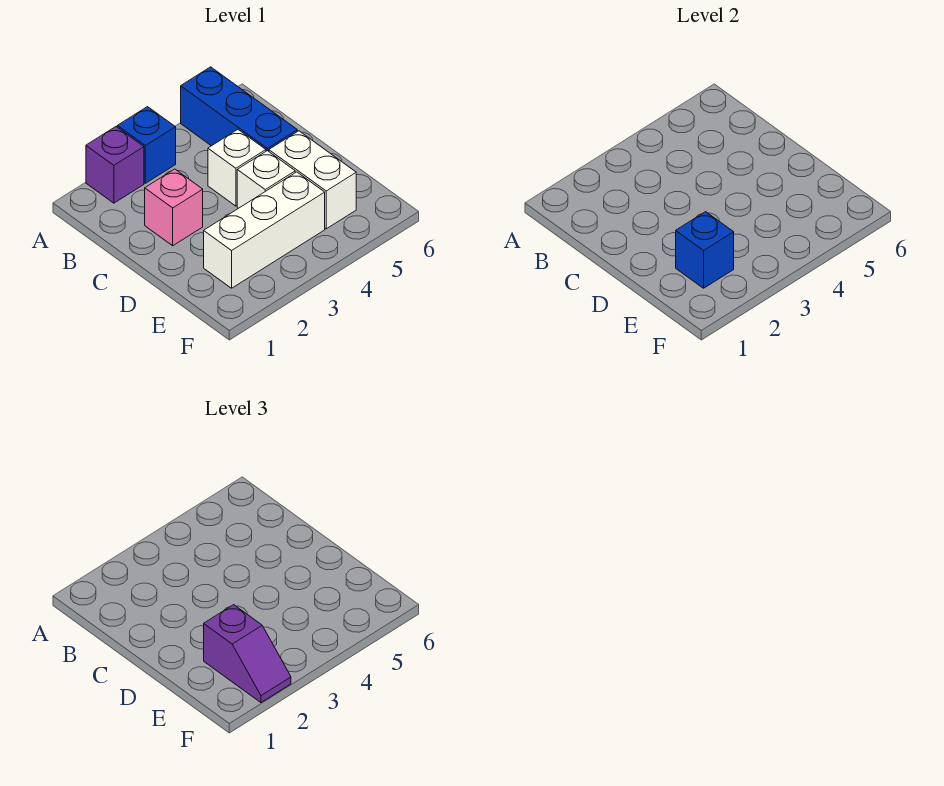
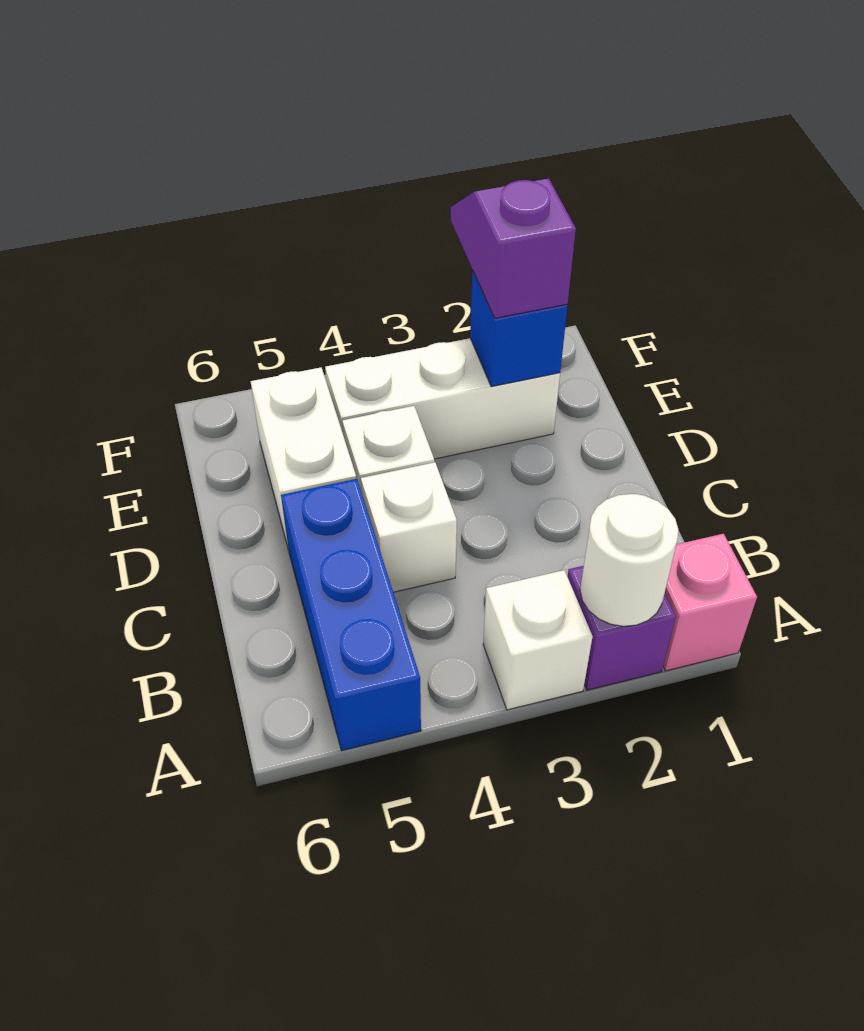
none -> white round brick A2 level 2
blue brick A3 level 1 -> white brick A3 level 1
pink brick C2 level 1 -> pink brick A1 level 1

